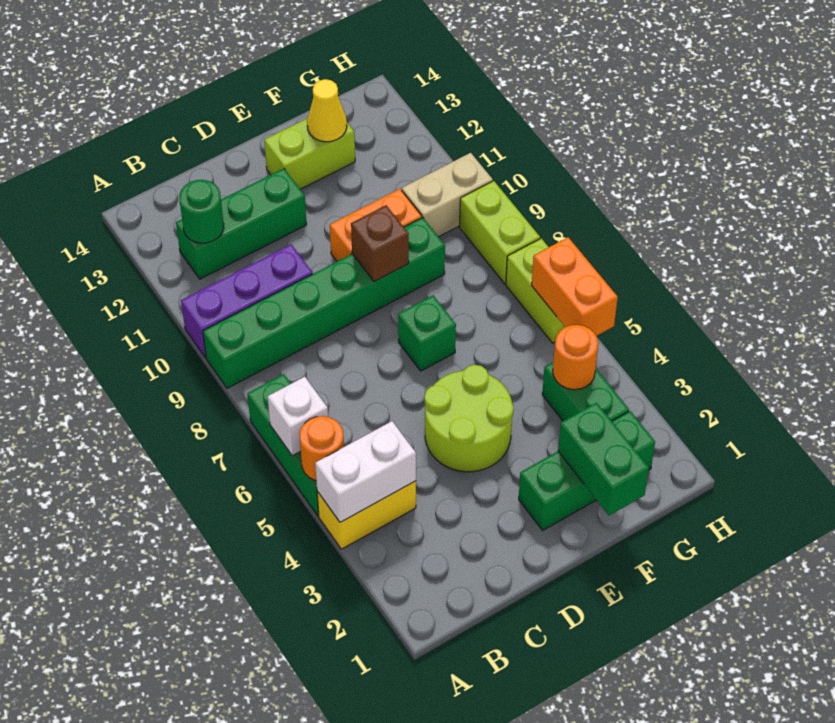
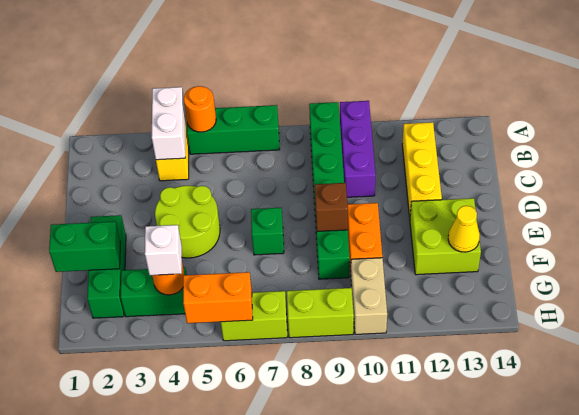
white brick A6 level 2 -> white brick G4 level 3
green brick B12:D12 level 1 -> yellow brick B12:D12 level 1
green round brick B12 level 2 -> none
lime brick E13:F13 level 1 -> lime brick E12:F13 level 1

